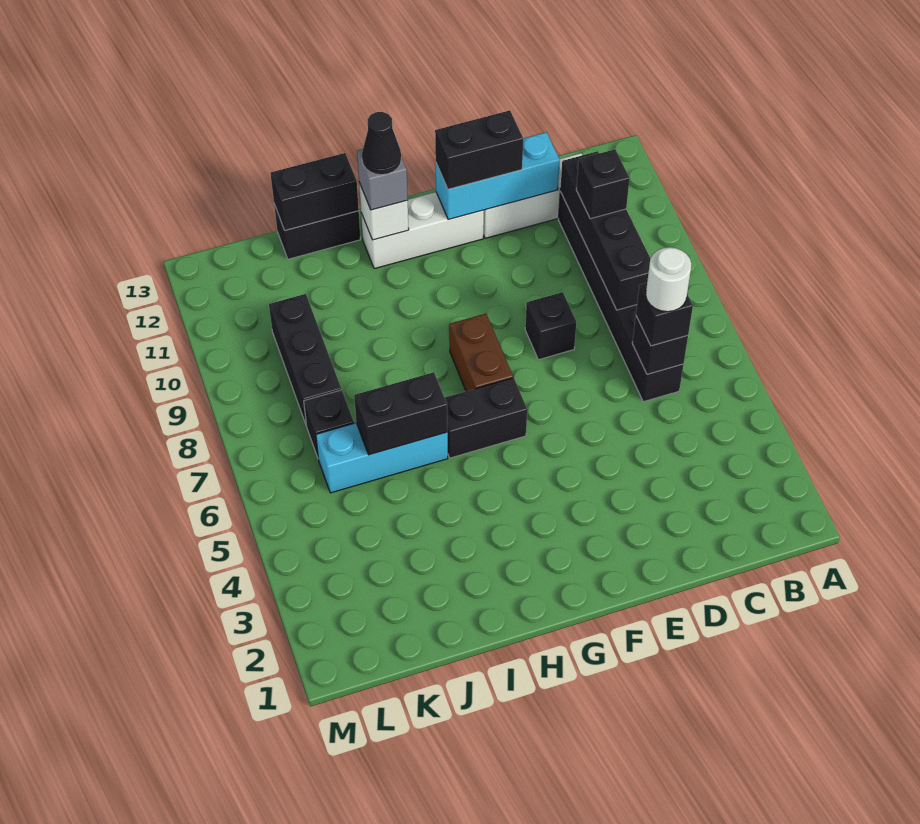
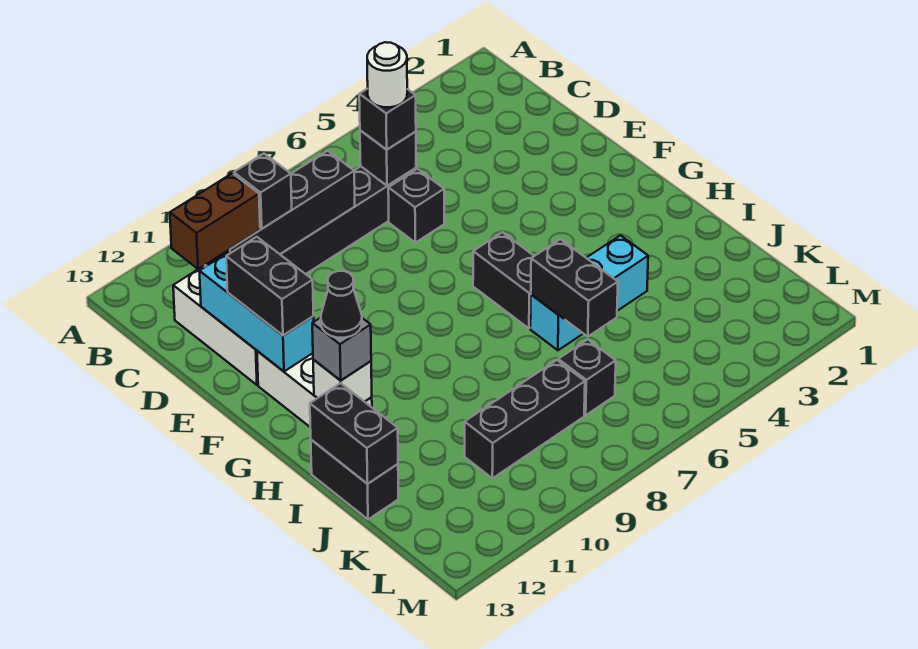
black brick E8 level 1 -> black brick D6 level 1
brown brick G7:G8 level 1 -> brown brick C11:C12 level 3
cyan brick I6:K6 level 1 -> cyan brick I4:I6 level 1

